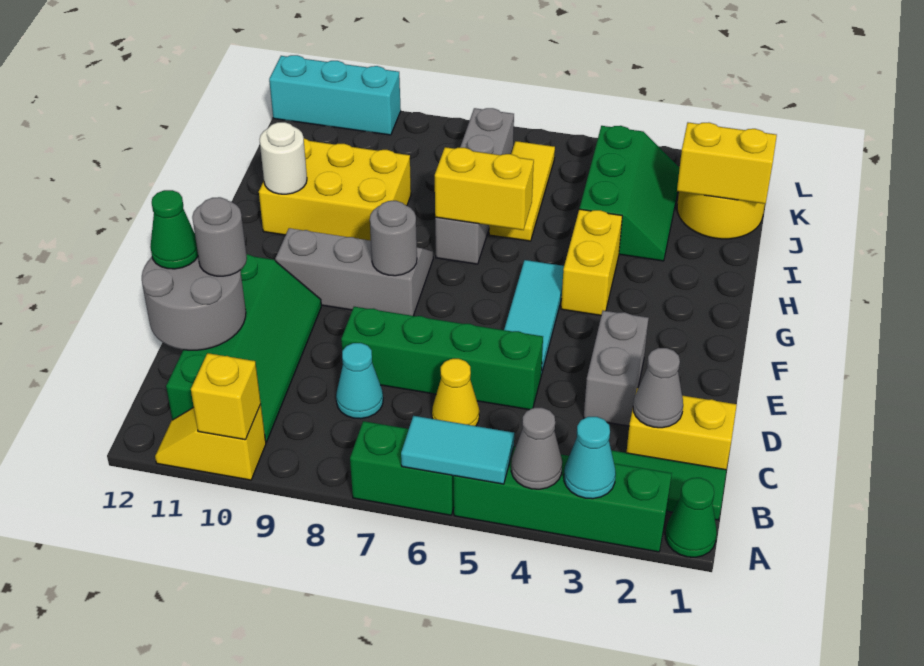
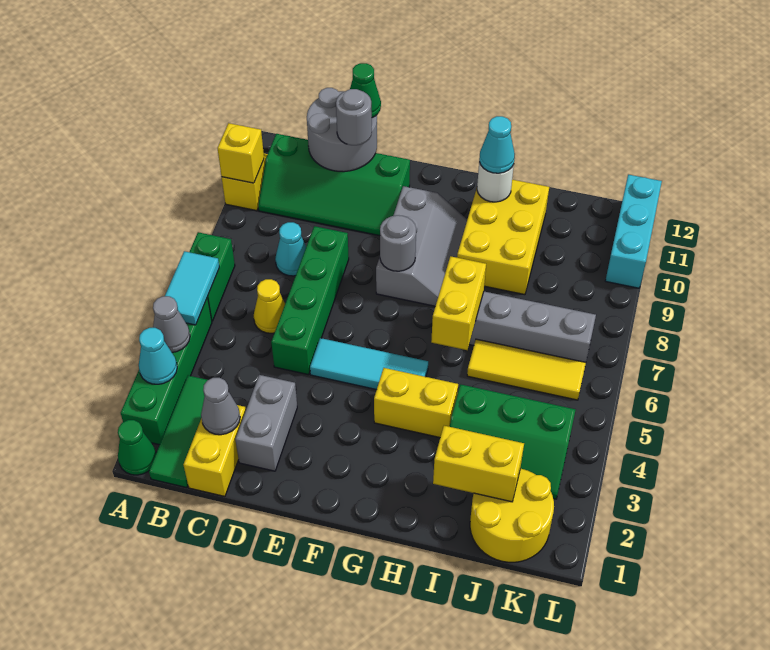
grey brick D3:E3 level 1 -> grey brick D2:D3 level 1
none -> cyan cone H11 level 3
yellow brick J1:J2 level 2 -> yellow brick I2:J2 level 2

